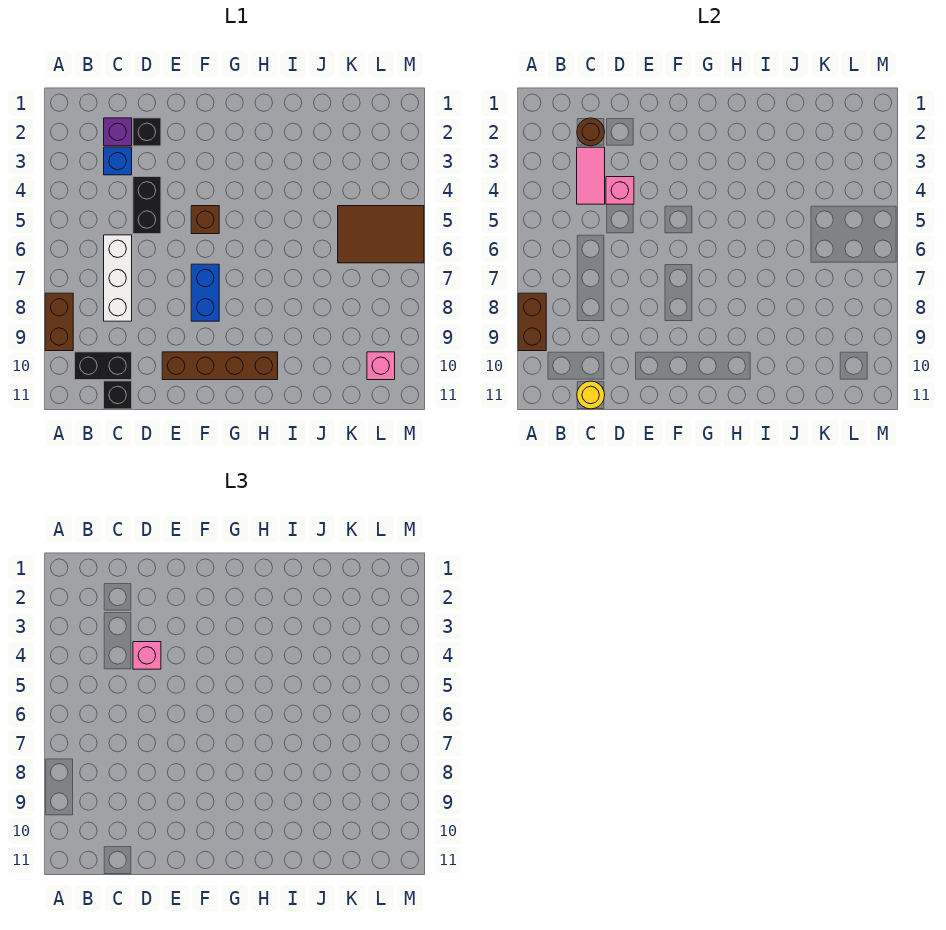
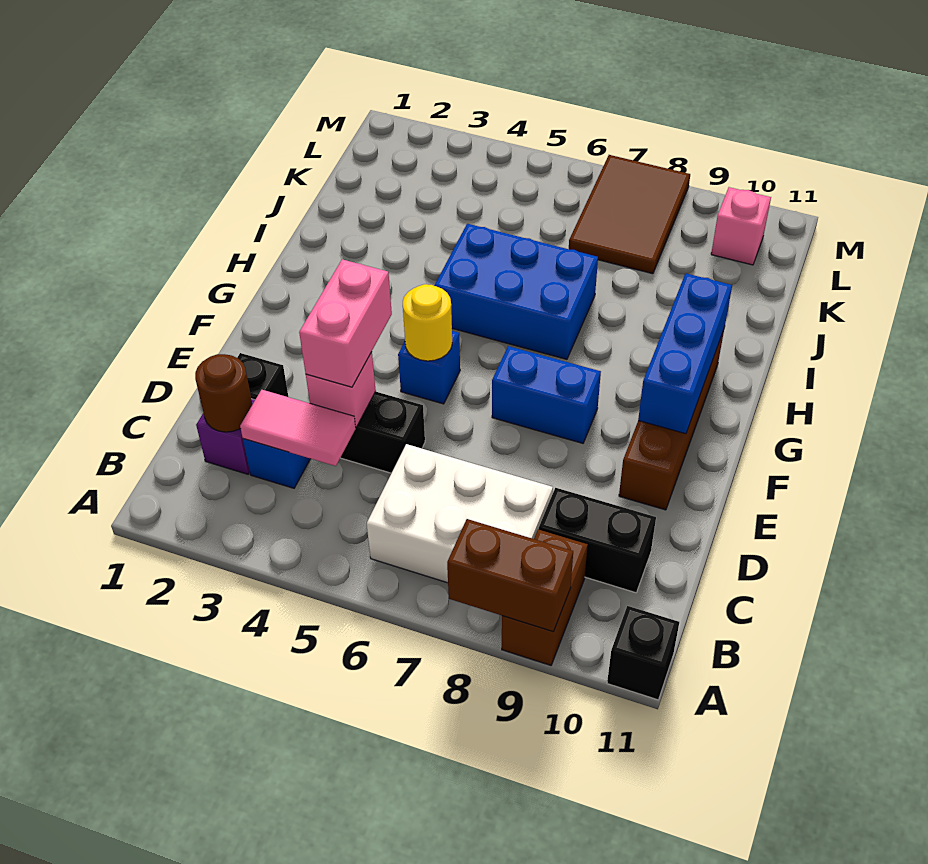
brown brick A8:A9 level 1 -> brown brick A9:B9 level 1
black brick B10:C10 level 1 -> black brick C9:C10 level 1
white brick C6:C8 level 1 -> white brick B6:C8 level 1
black brick C11 level 1 -> black brick A11 level 1
yellow round brick C11 level 2 -> yellow round brick F5 level 2
pink brick D4 level 3 -> pink brick D4:E4 level 3
brown brick F5 level 1 -> blue brick F5 level 1
none -> blue brick F10:H10 level 2
none -> blue brick H5:I7 level 1
brown tile K5:M6 level 1 -> brown tile K7:M8 level 1

